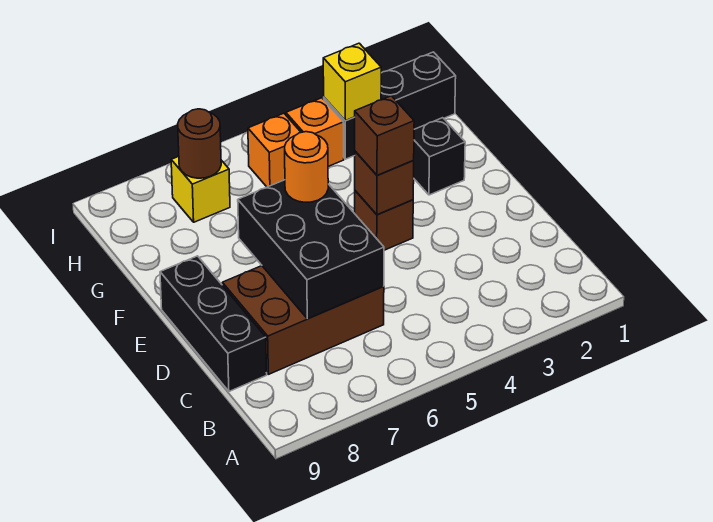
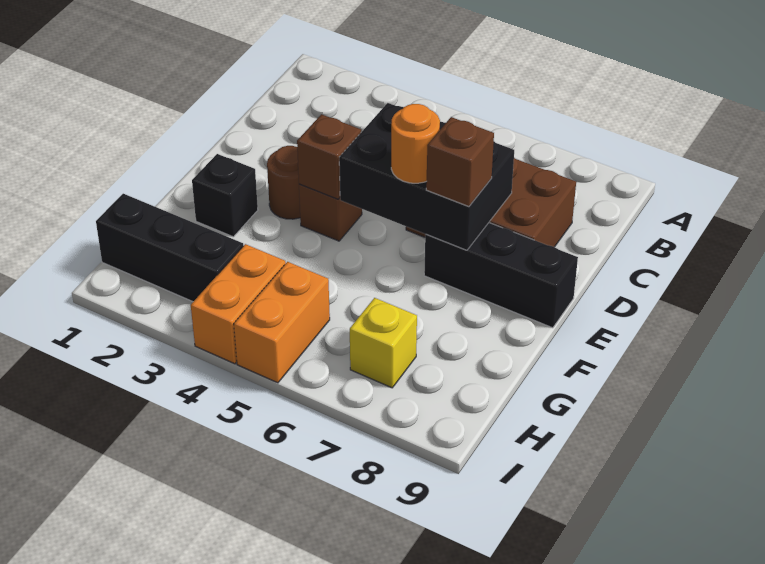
black brick C6:E7 level 2 -> black brick D5:E7 level 2
black brick C9:E9 level 1 -> black brick E7:E9 level 1
brown brick E4 level 3 -> brown brick E7 level 3
yellow brick H3 level 2 -> none
orange brick H4 level 1 -> orange brick H4:I4 level 1
orange brick H5 level 1 -> orange brick H5:I5 level 1
brown round brick H7 level 2 -> brown round brick E3 level 1

